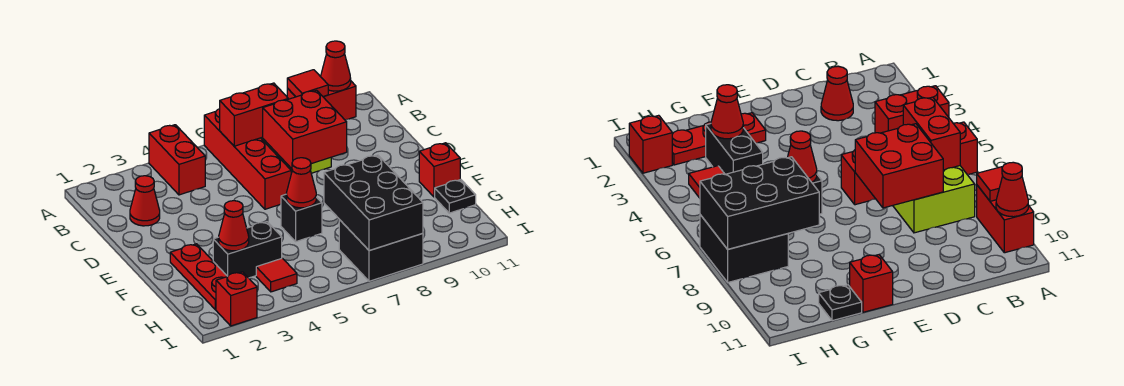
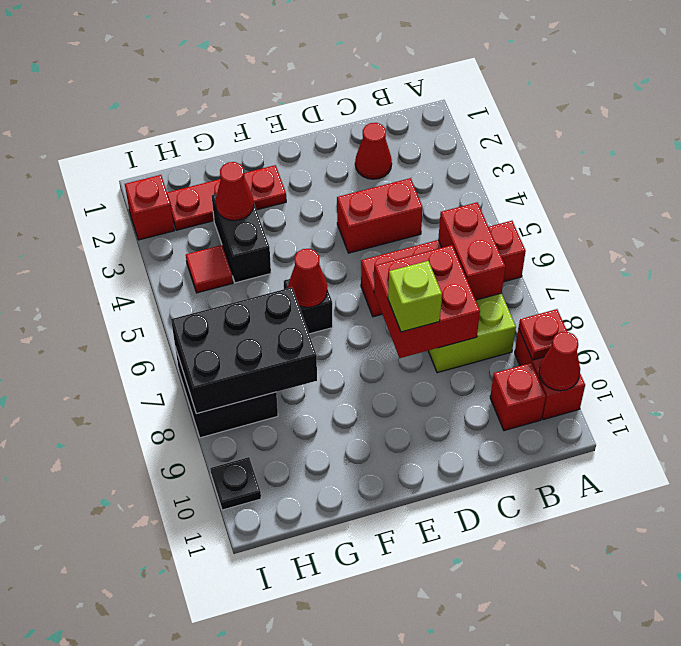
red brick A4:B4 level 1 -> red brick C4:D4 level 1
red tile A9 level 2 -> red plate A9 level 2
none -> lime brick D8 level 3
red brick F11 level 1 -> red brick B10 level 1
black plate G11 level 1 -> black plate I10 level 1

